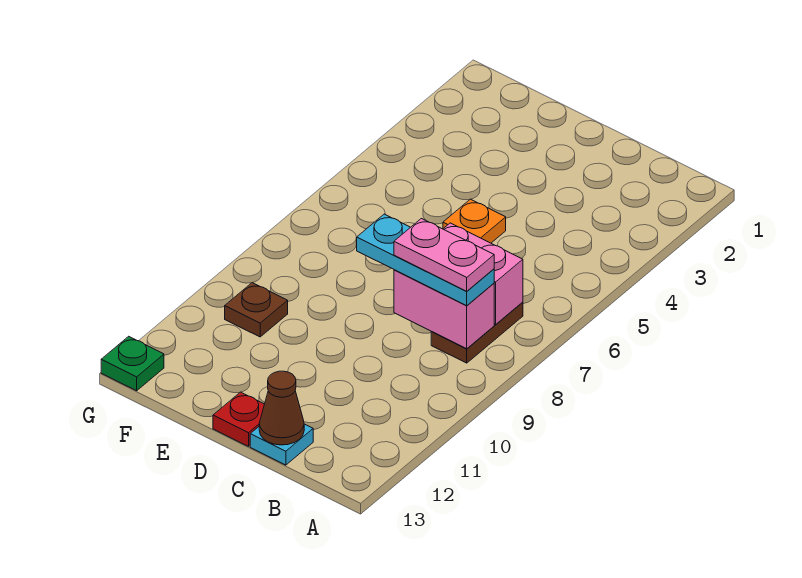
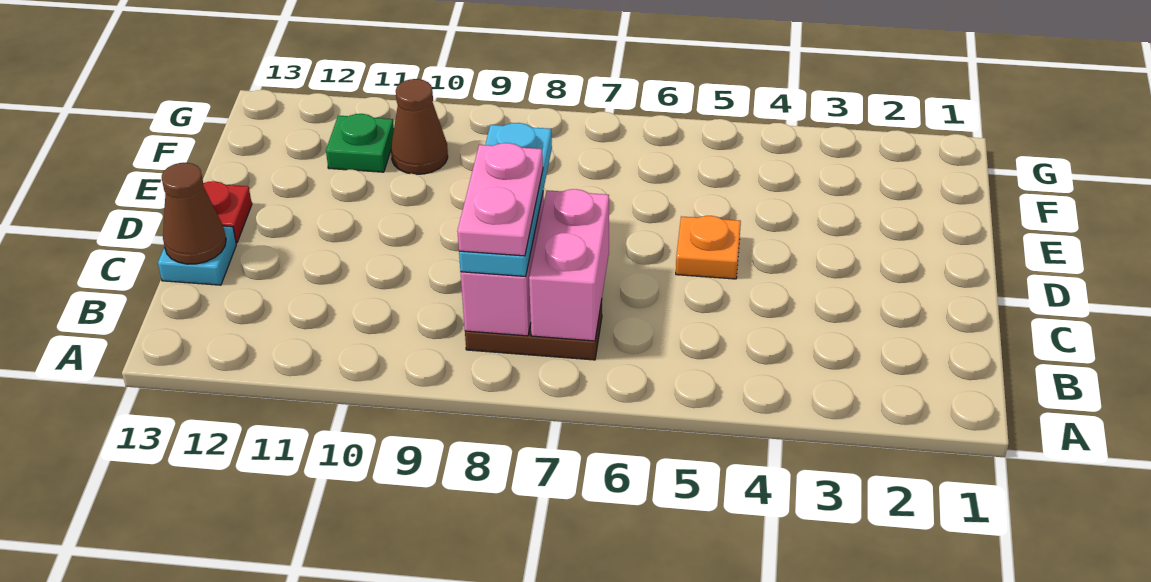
brown plate F10 level 1 -> brown cone F10 level 1
green plate G13 level 1 -> green plate F11 level 1

